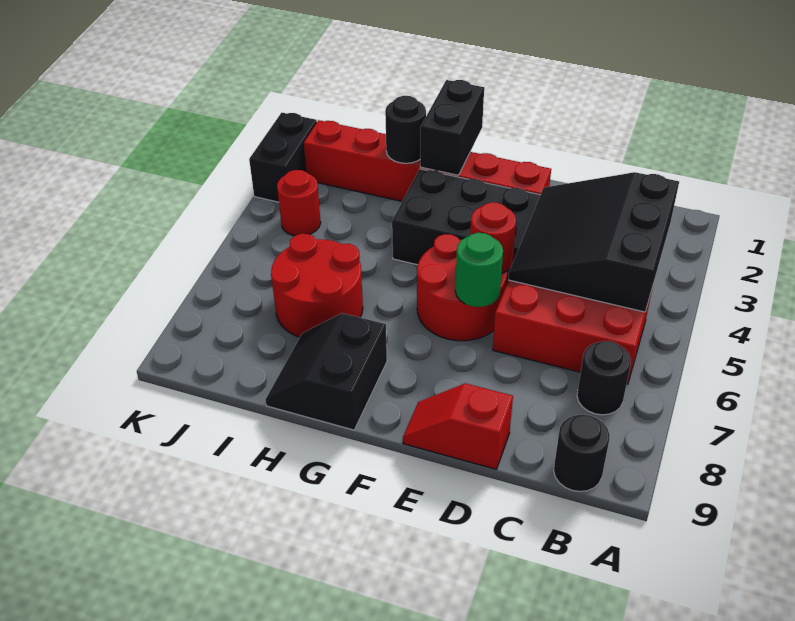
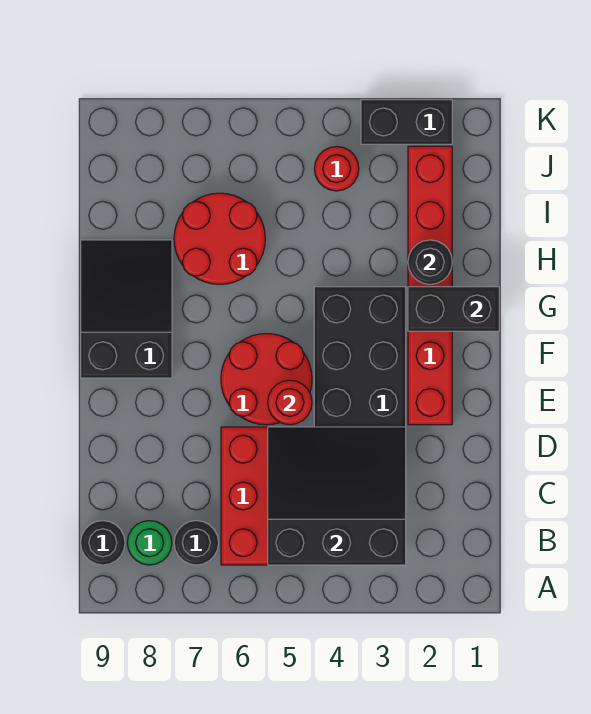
red slope D9:E9 level 1 top D -> none
green round brick E6 level 2 -> green round brick B8 level 1
black slope G8:H9 level 1 top G -> black slope F8:H9 level 1 top F

